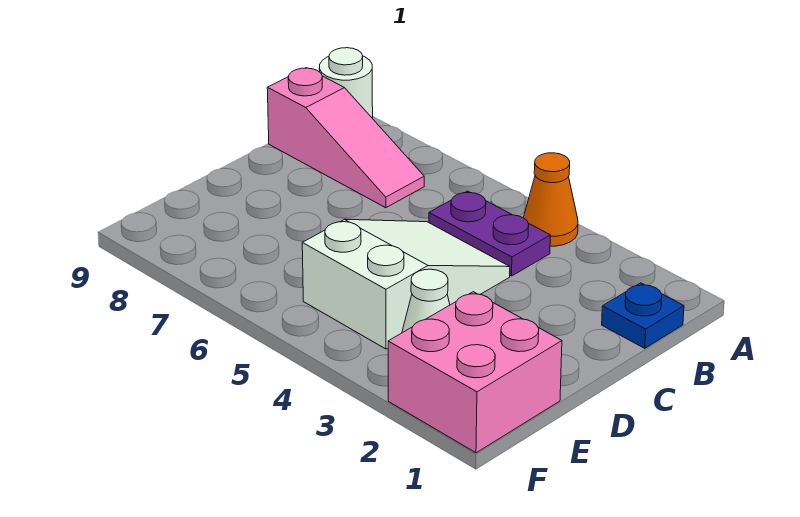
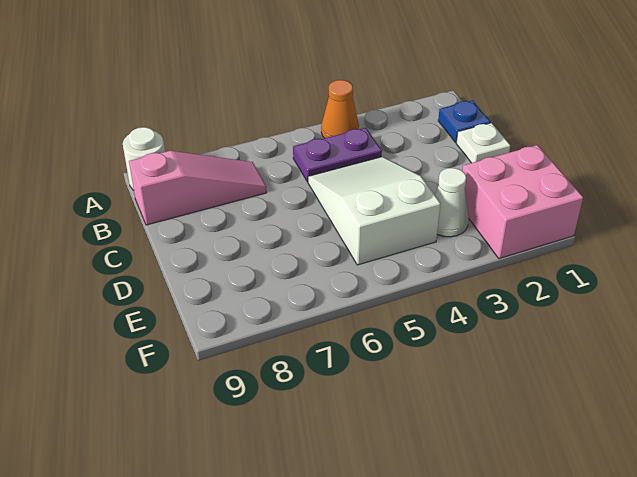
none -> white plate C1 level 1

